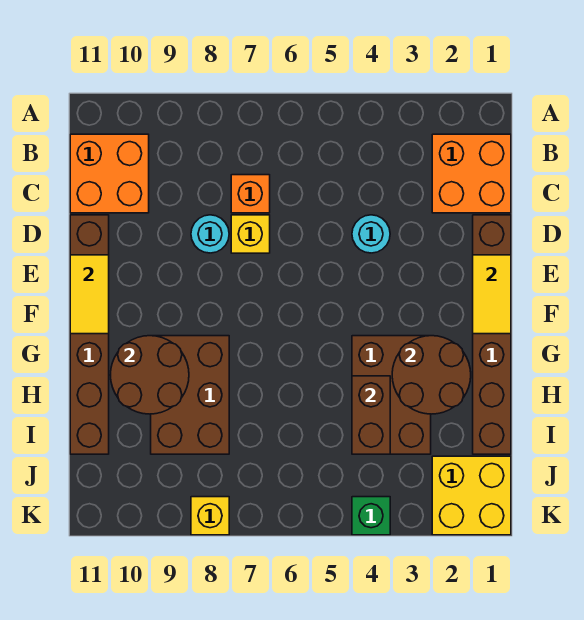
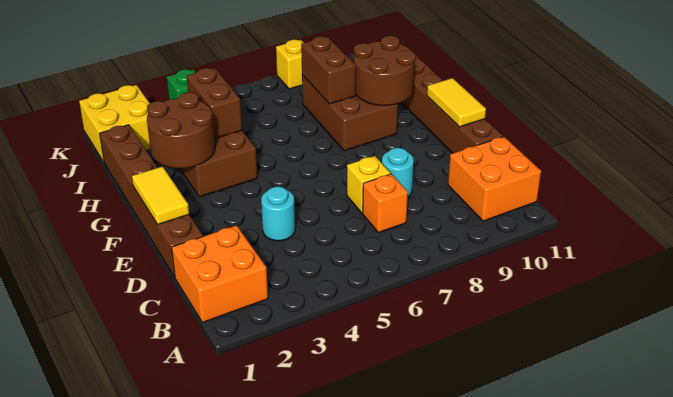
none -> brown brick H8:I8 level 2

